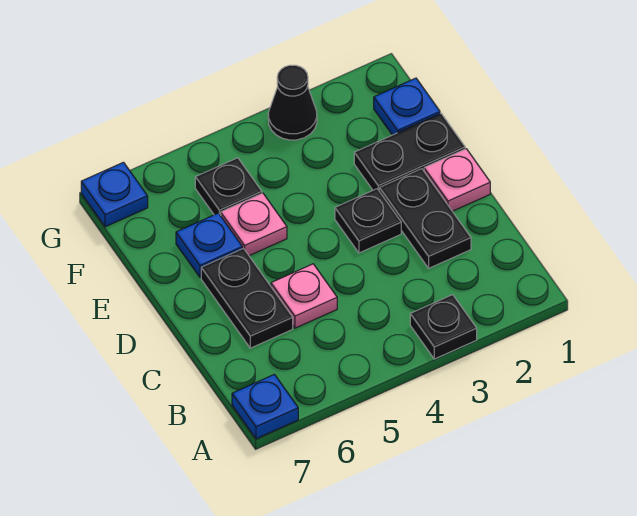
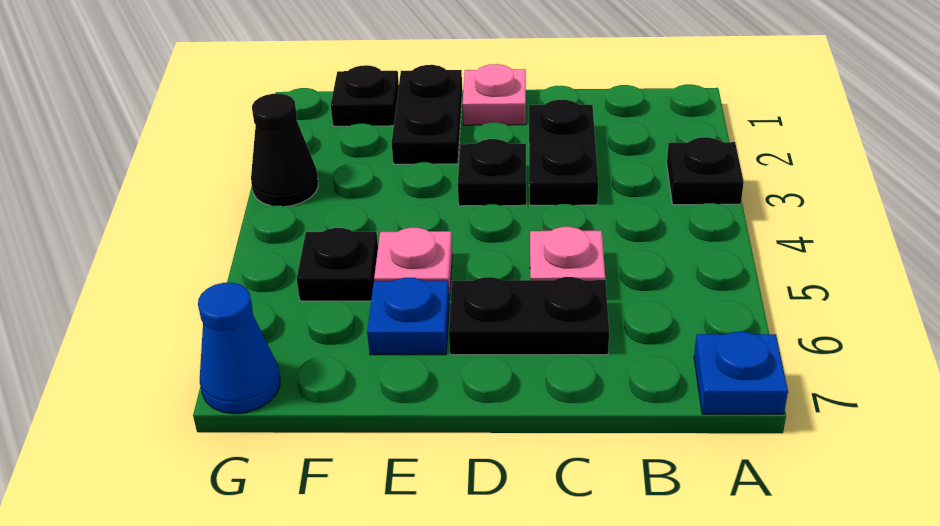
black plate C2:D2 level 1 -> black plate C2:C3 level 1
blue plate F1 level 1 -> black plate F1 level 1
blue plate G7 level 1 -> blue cone G7 level 1

